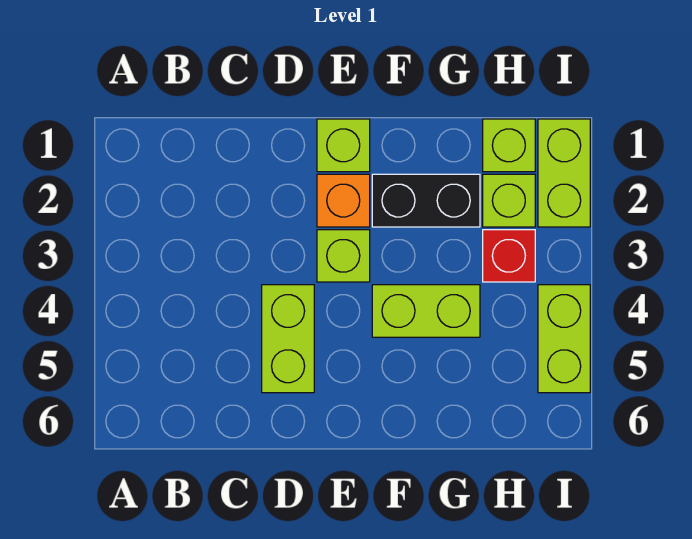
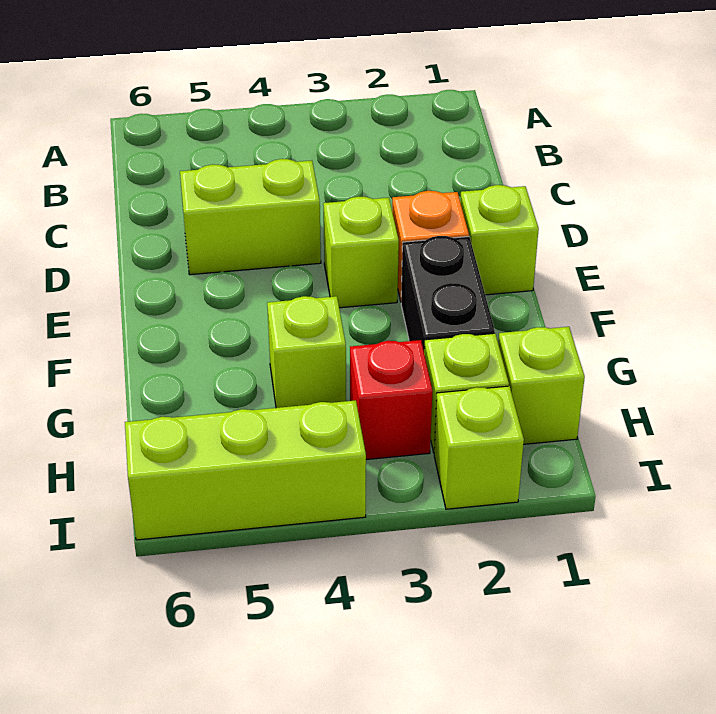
lime brick F4:G4 level 1 -> lime brick G4 level 1
lime brick I1:I2 level 1 -> lime brick I2 level 1
lime brick I4:I5 level 1 -> lime brick I4:I6 level 1

